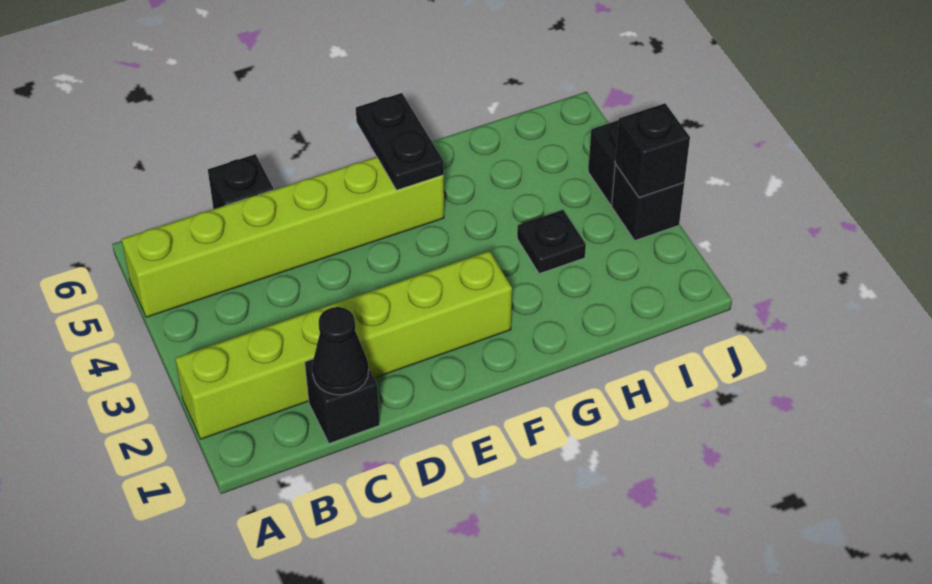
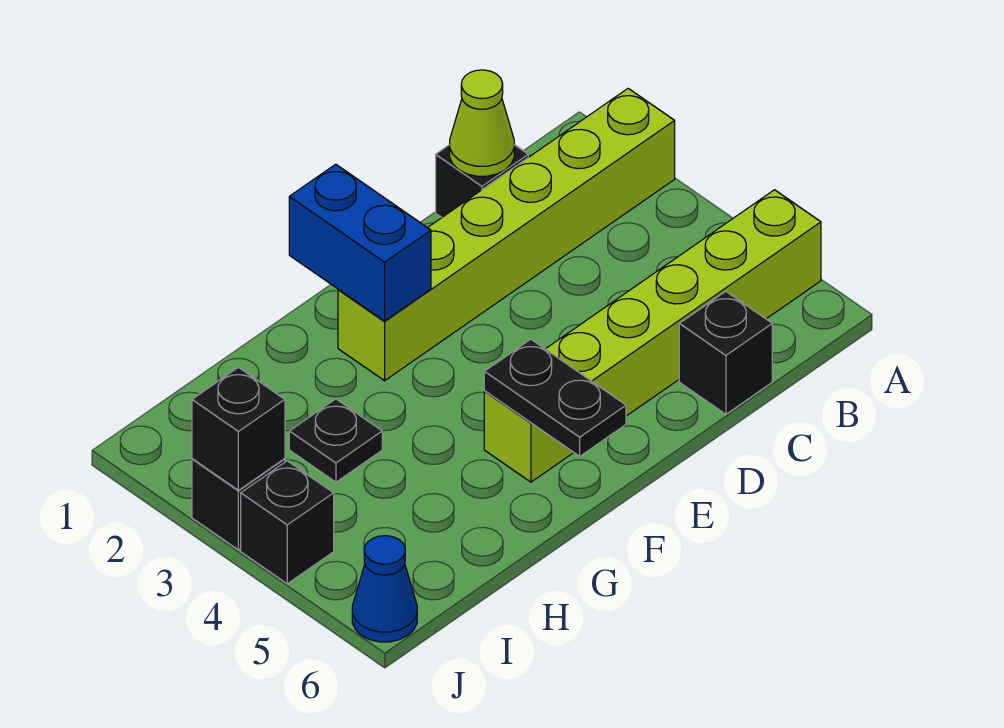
black cone C1 level 2 -> lime cone C1 level 2
none -> blue brick F1:F2 level 2
none -> blue cone J6 level 1

